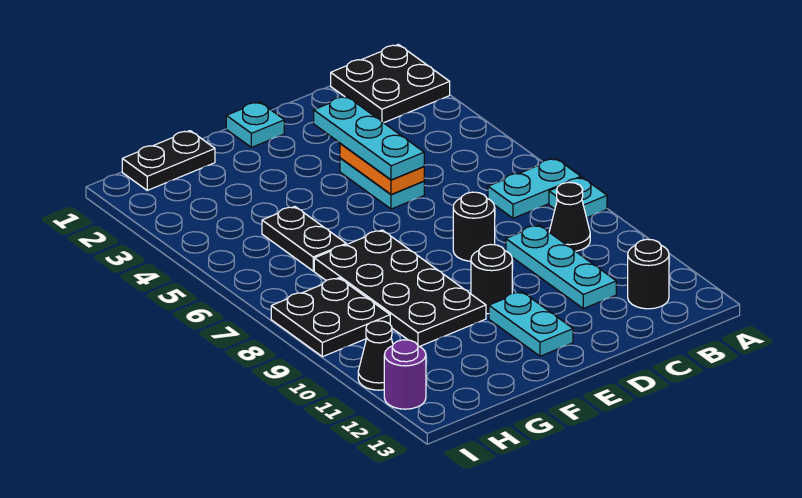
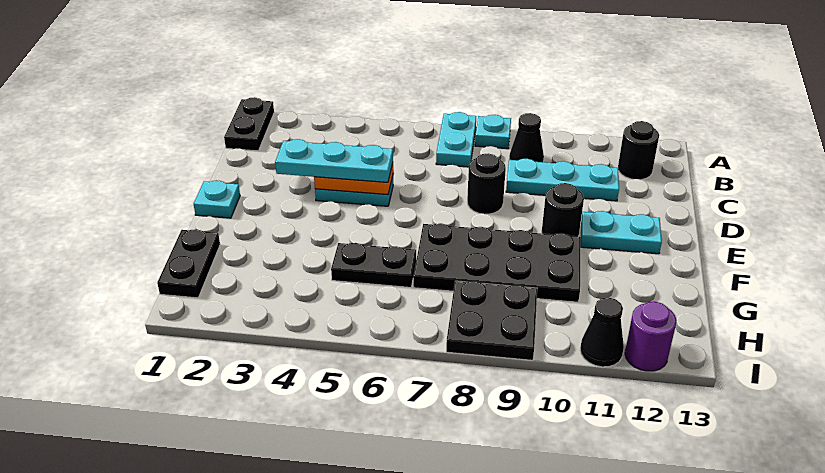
black plate A1:B2 level 1 -> black plate A1:B1 level 1

